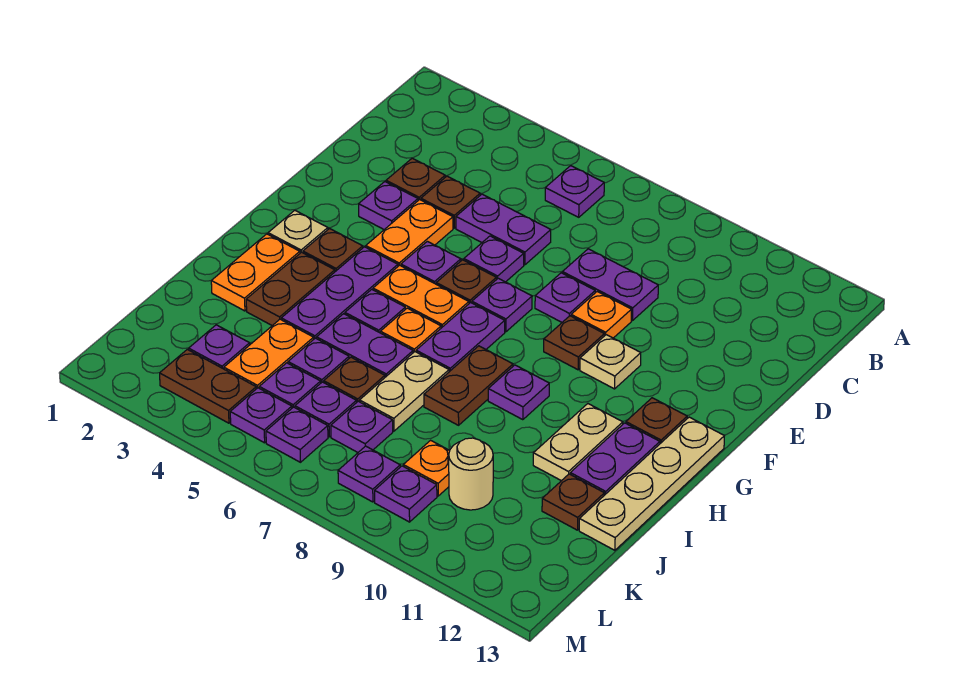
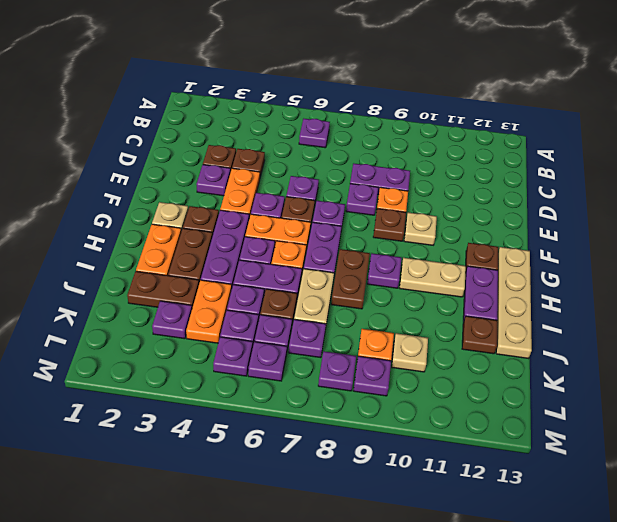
purple plate D5:D6 level 1 -> none
tan plate H11:I11 level 1 -> tan plate H10:H11 level 1
tan round brick K10 level 1 -> tan plate K10 level 1
brown plate L3:L4 level 1 -> brown plate J2:J3 level 1

